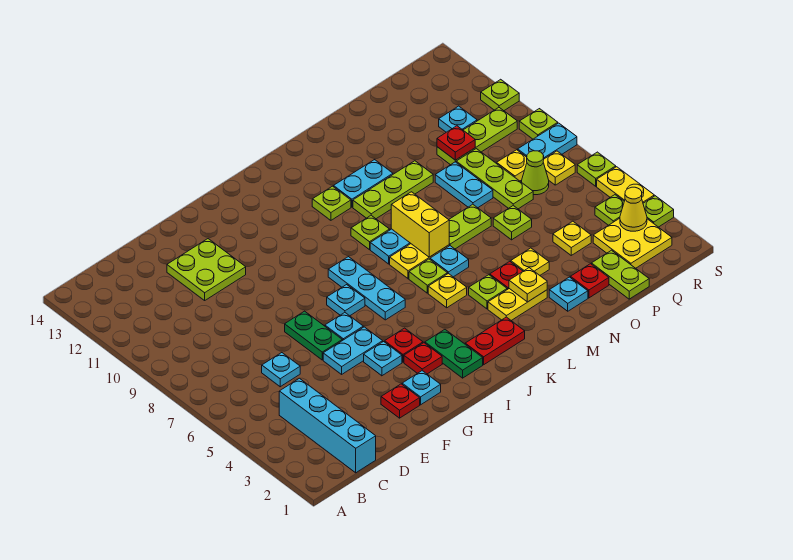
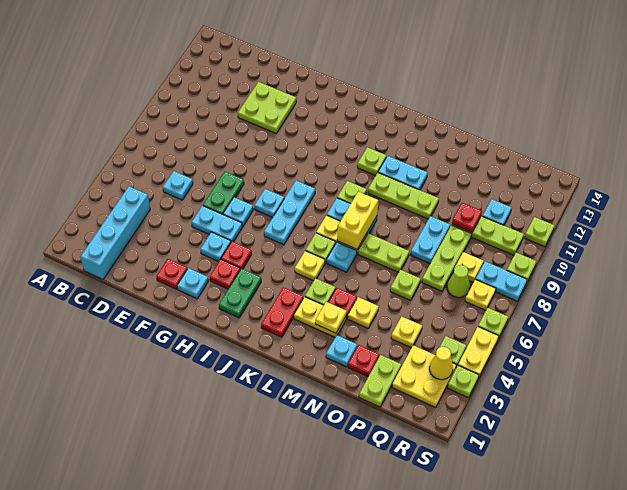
red plate J2:K2 level 1 -> red plate K2:K3 level 1

